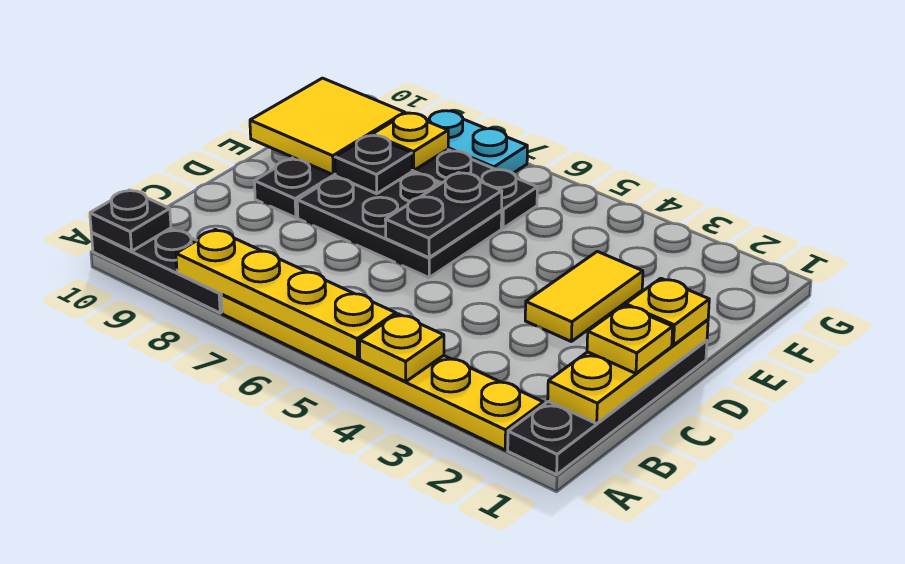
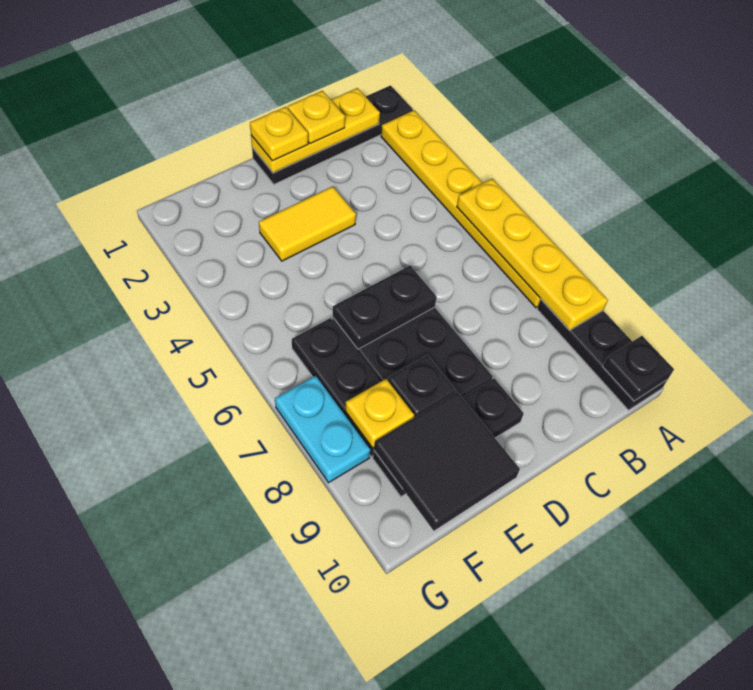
yellow plate A4 level 2 -> none
yellow tile E9:F10 level 2 -> black tile E9:F10 level 2

